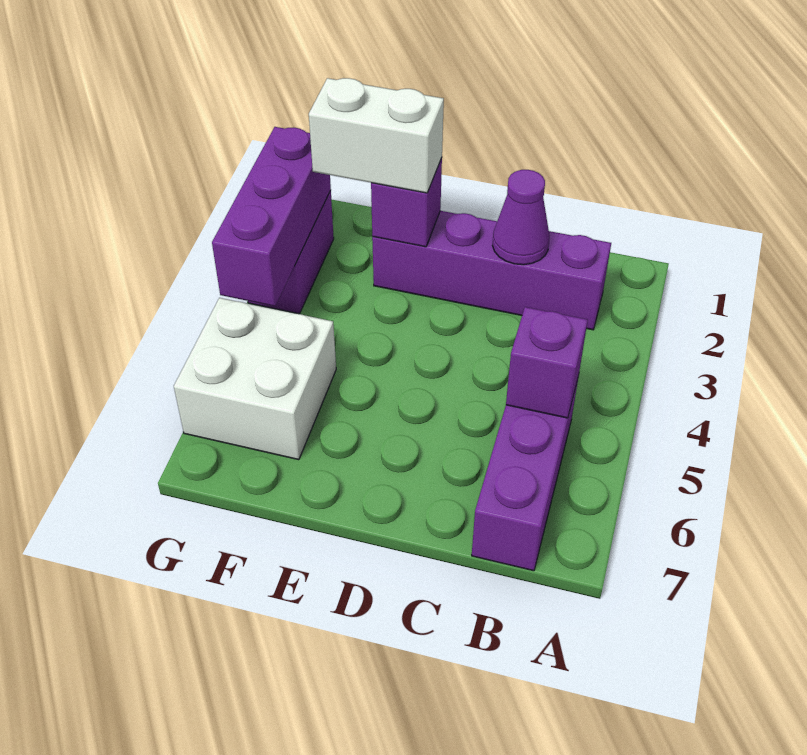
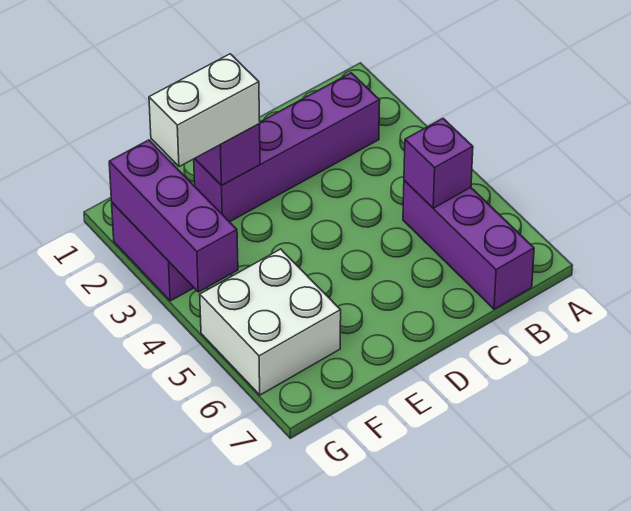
purple cone C2 level 2 -> none

